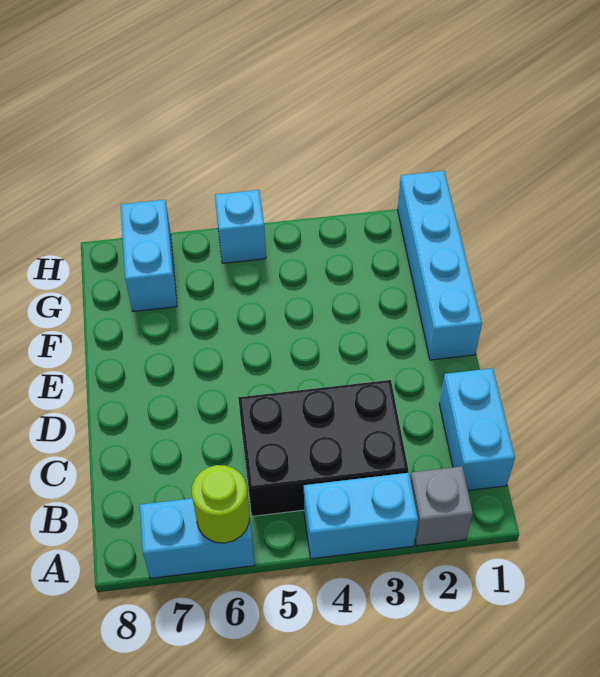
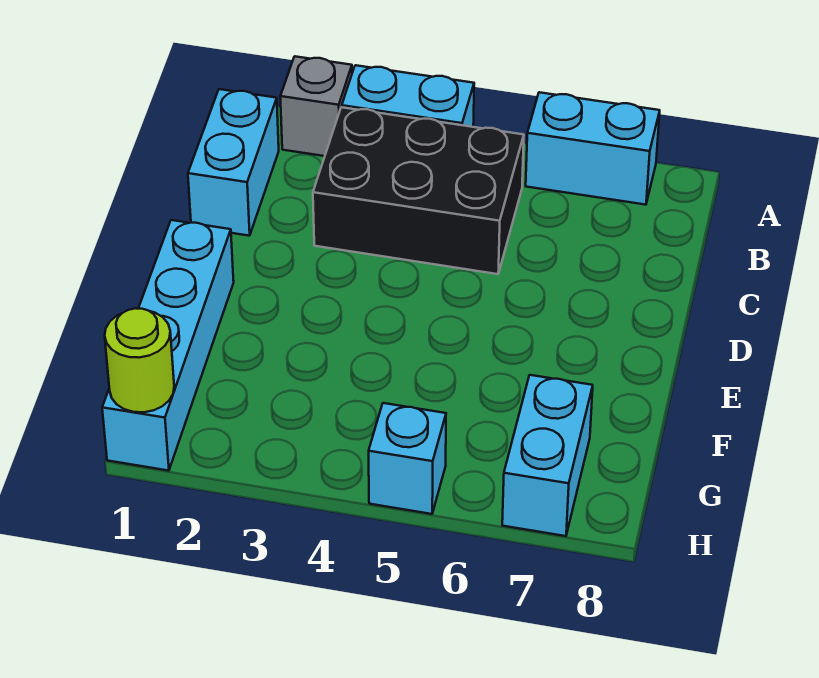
lime round brick A6 level 2 -> lime round brick H1 level 2

